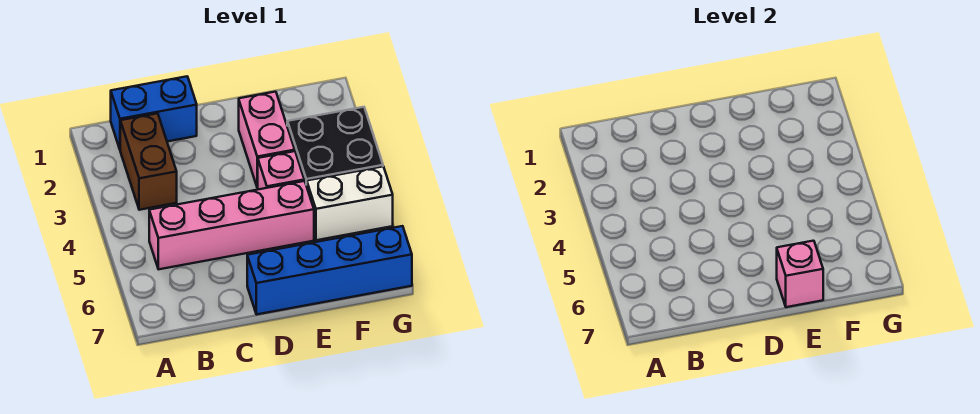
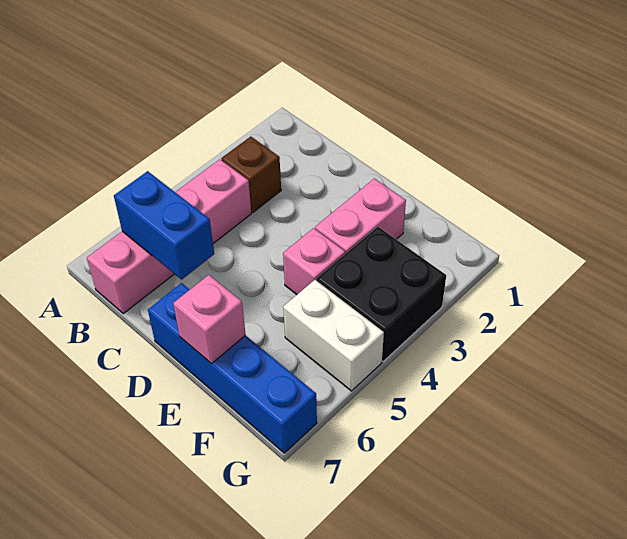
blue brick B1:C1 level 1 -> blue brick B6:C6 level 2
brown brick B2:B3 level 1 -> brown brick B3 level 1
pink brick B5:E5 level 1 -> pink brick B4:B7 level 1

